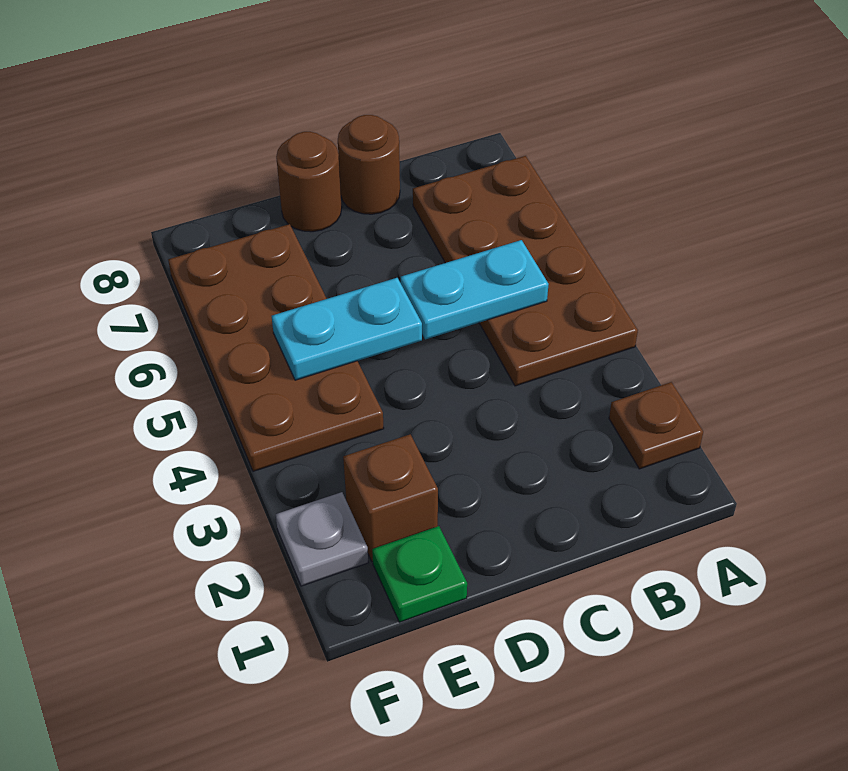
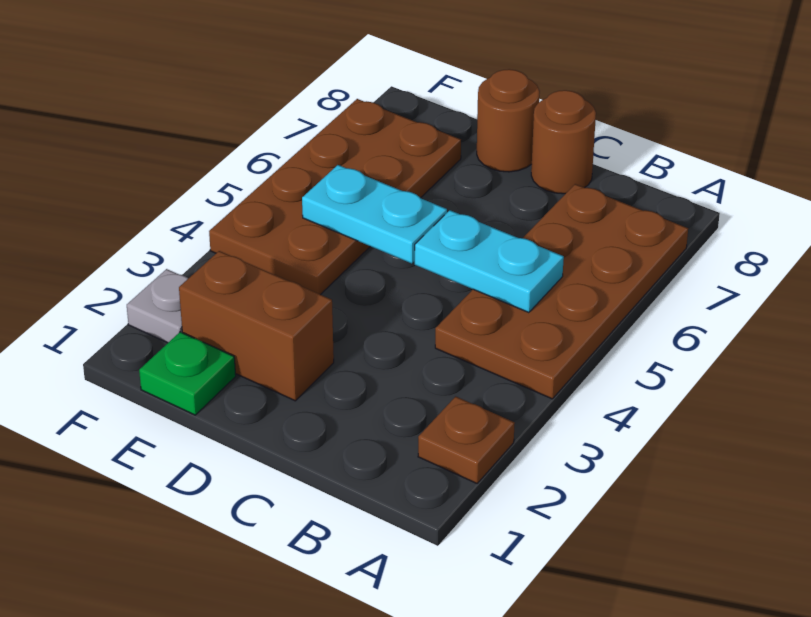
brown brick E2 level 1 -> brown brick D2:E2 level 1

